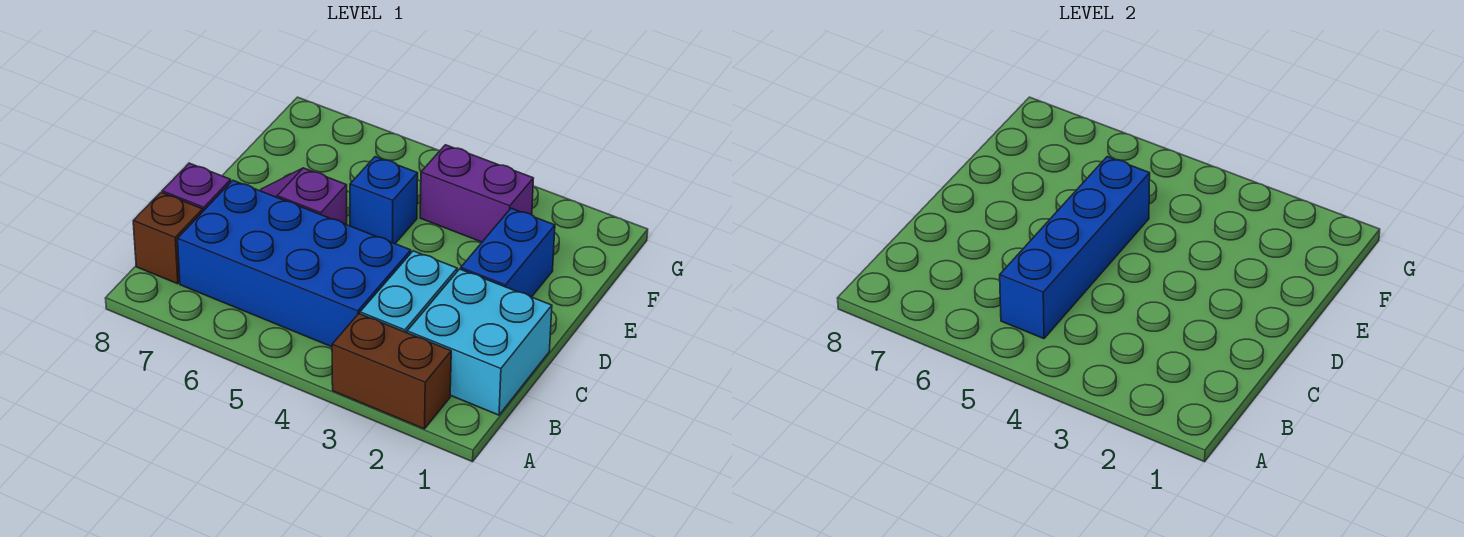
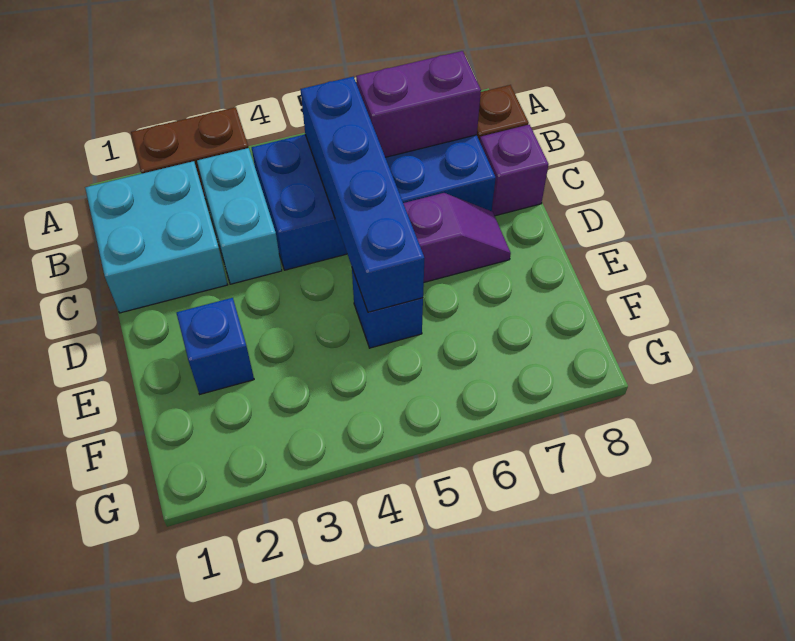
blue brick D2:E2 level 1 -> blue brick E2 level 1
purple brick F3:F4 level 1 -> purple brick B6:B7 level 2

